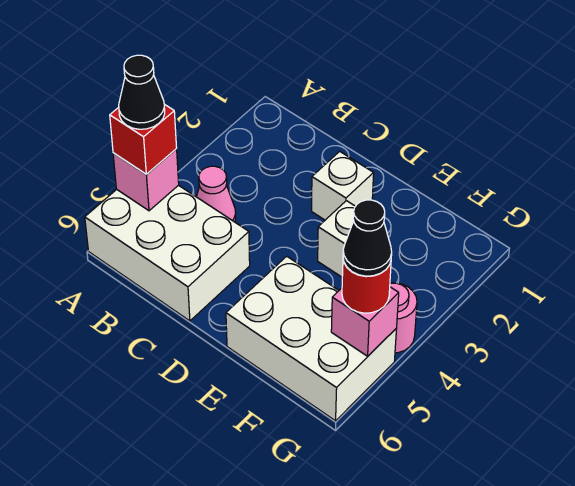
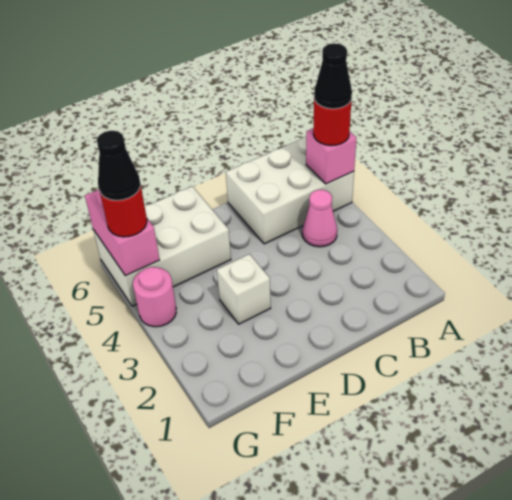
red brick A5 level 3 -> red round brick A5 level 3
white brick D2 level 1 -> none
pink brick G5 level 2 -> pink brick G5:G6 level 2

